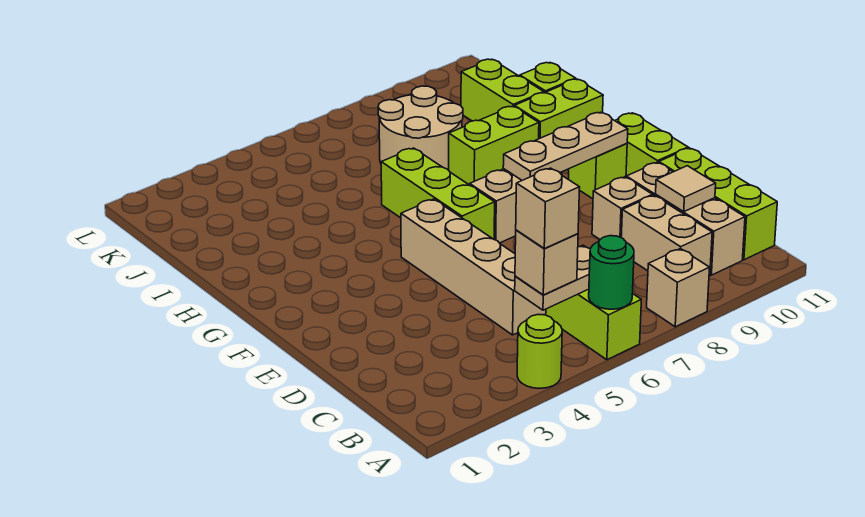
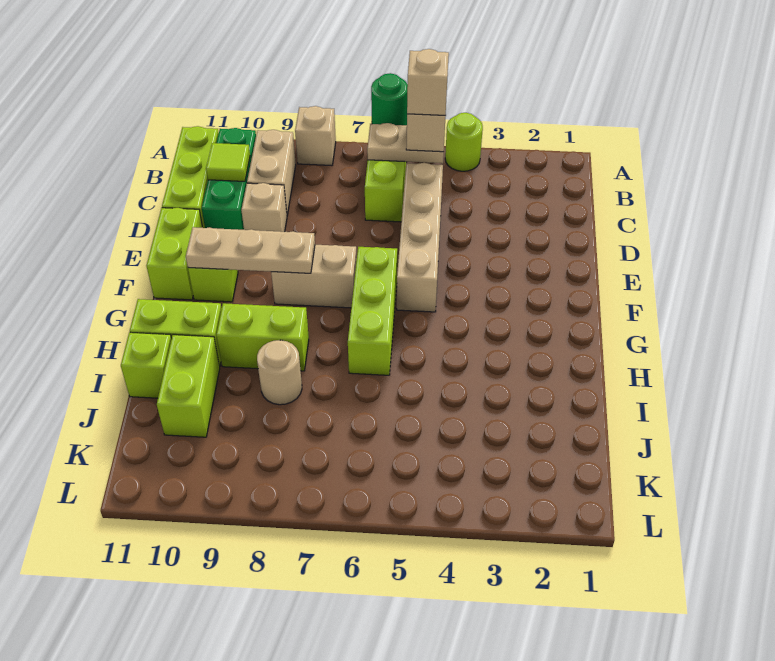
tan brick B10:D10 level 1 -> green brick B10:D10 level 1
tan tile C10 level 2 -> lime tile C10 level 2
tan round brick I7:J8 level 1 -> tan round brick I8 level 1

